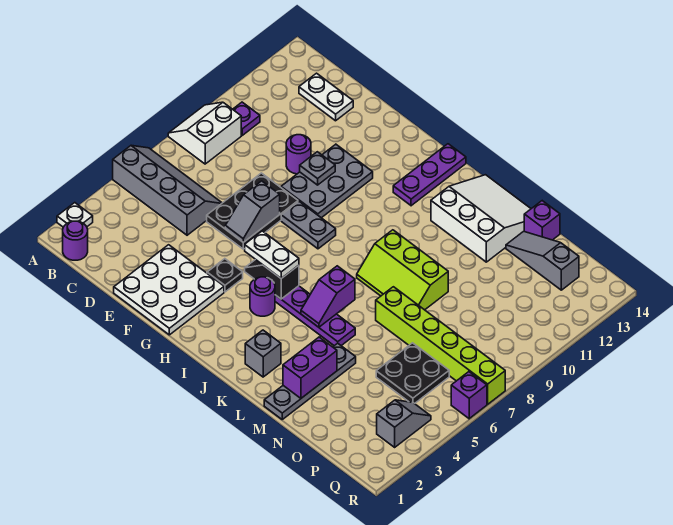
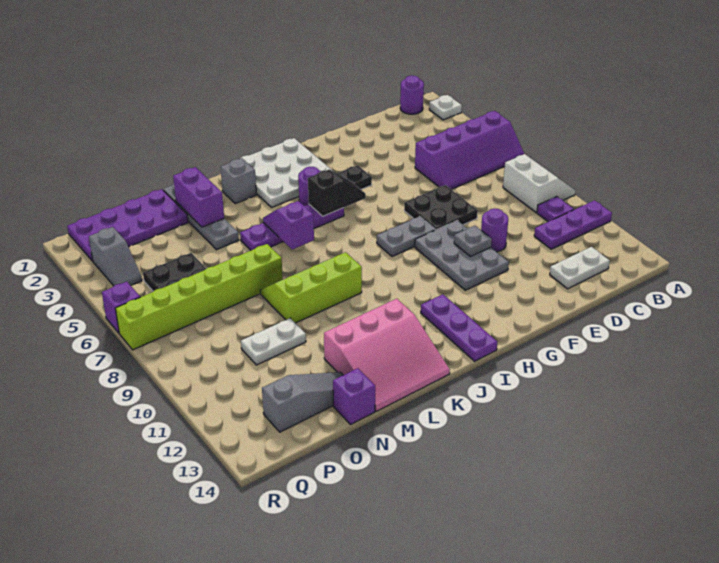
grey slope A5:D6 level 1 top 5 -> purple slope A5:D6 level 1 top 5
none -> purple plate A11:C11 level 1
white plate E1:G3 level 1 -> white plate H1:J3 level 1
black plate E6:F8 level 1 -> black plate E7:F8 level 1
grey slope F6:F7 level 2 top 7 -> none
white plate H5:I5 level 3 -> white plate N10:O10 level 1
white slope K12:M14 level 1 top 12 -> pink slope K12:M14 level 1 top 12
none -> purple plate N1:Q2 level 1

